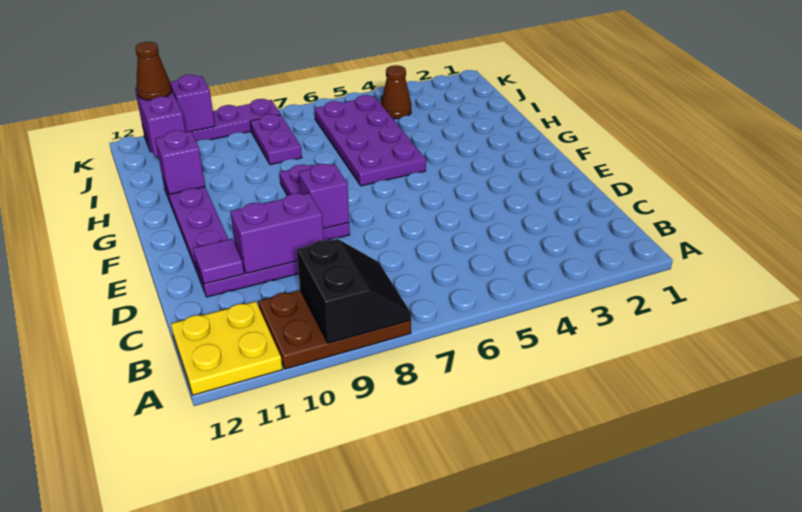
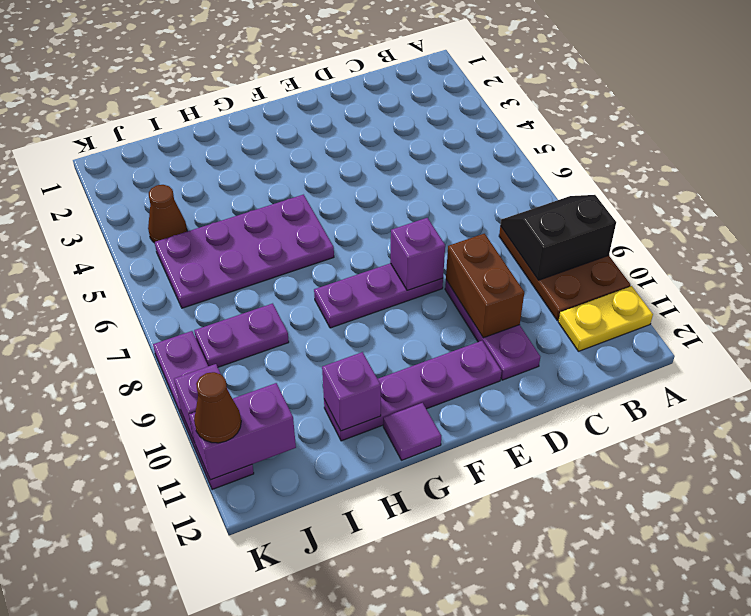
yellow plate A11:B12 level 1 -> yellow plate A11:B11 level 1
purple brick D9:D10 level 2 -> brown brick D9:D10 level 2
purple tile D11 level 2 -> purple tile G12 level 1

